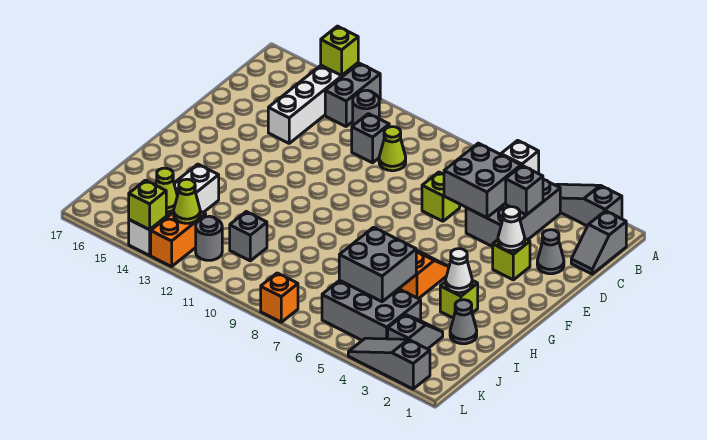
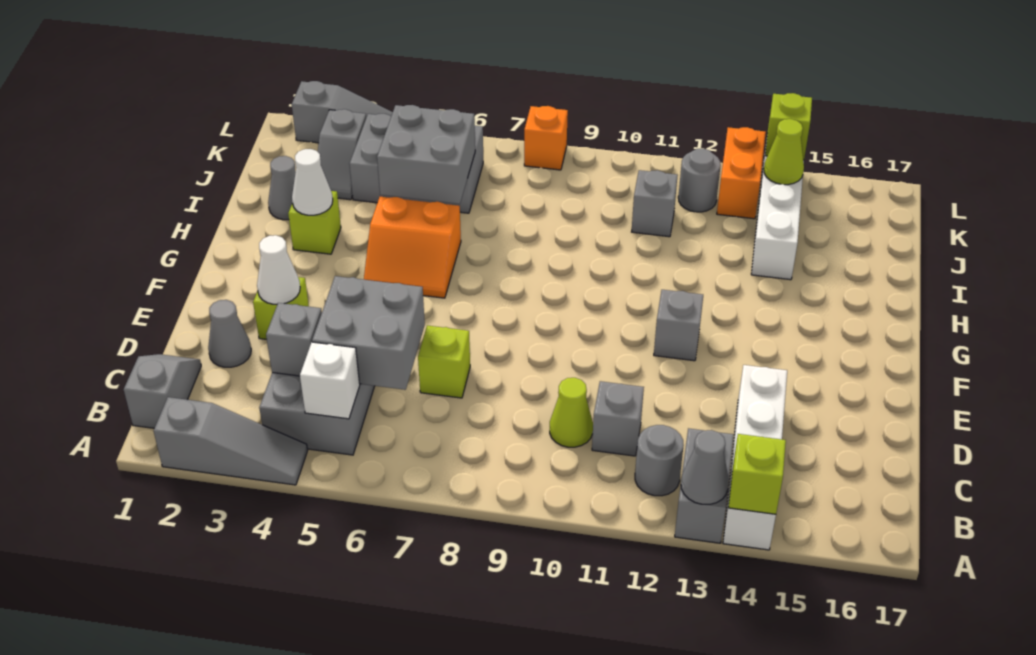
none -> grey cone A13 level 2
none -> grey brick F12 level 1
lime cone K13 level 2 -> none

